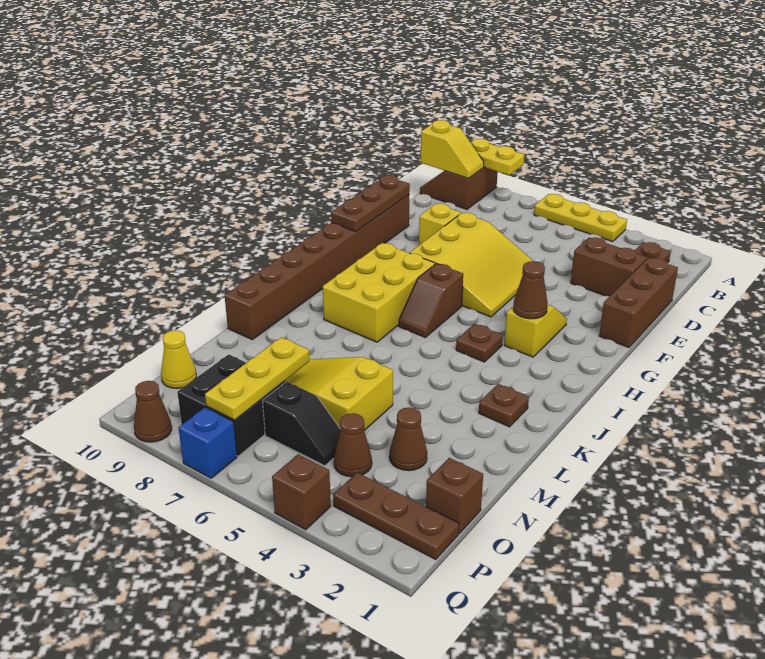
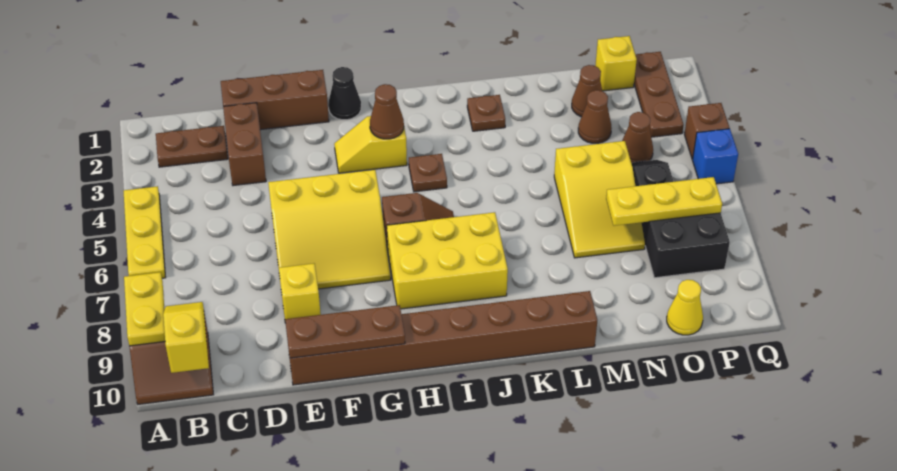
yellow slope E5:G7 level 1 top 7 -> yellow slope E5:G7 level 1 top 5
none -> black cone G1 level 1
brown brick O1 level 1 -> yellow brick O1 level 1
blue brick Q7 level 1 -> blue brick Q5 level 1
brown cone Q9 level 1 -> brown cone N2 level 1

